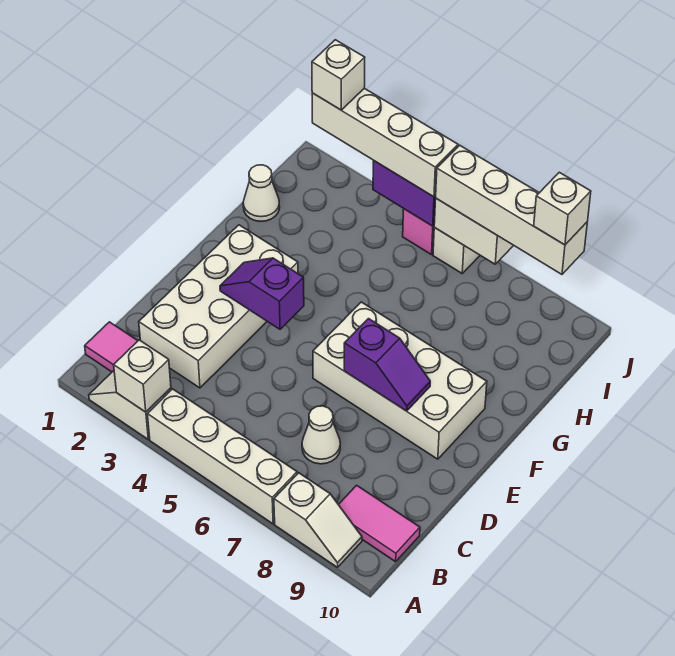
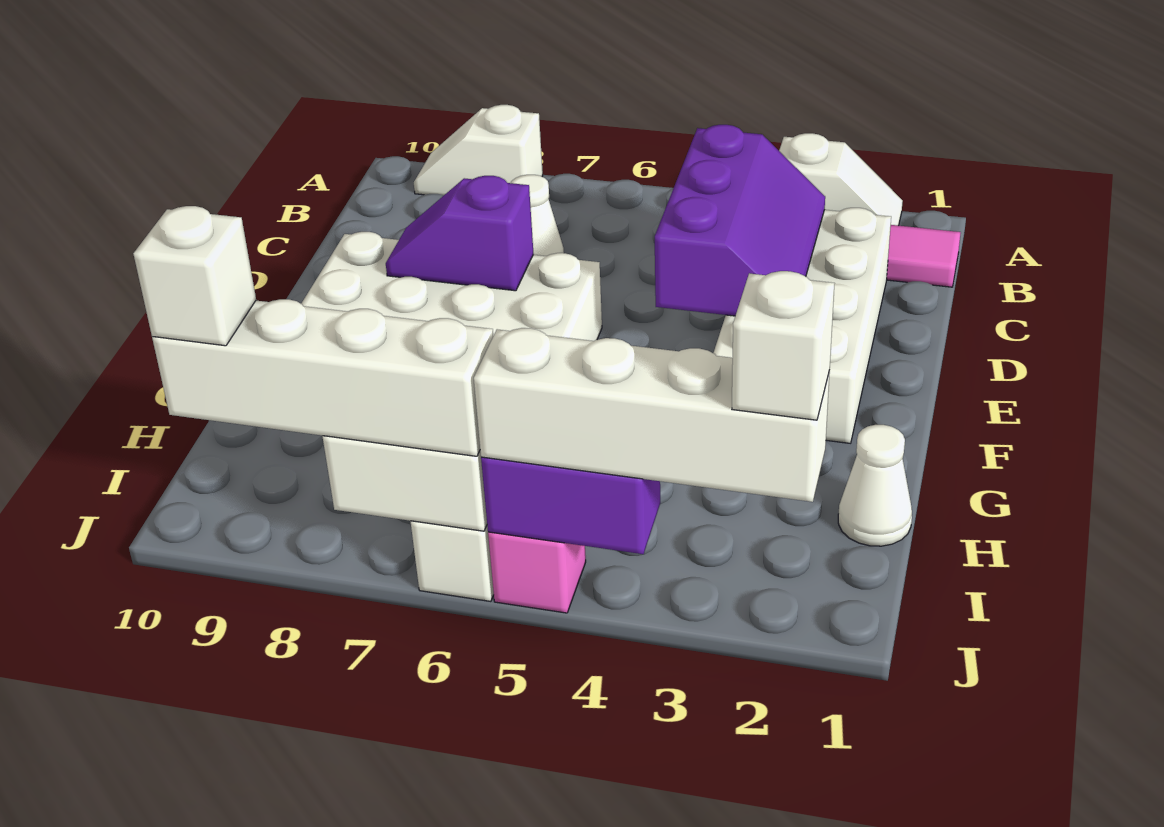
white brick A3 level 2 -> none
white brick A4:A7 level 1 -> none
pink tile B9:B10 level 1 -> none
purple slope E3:E4 level 2 top 4 -> purple slope C3:E4 level 2 top 4

